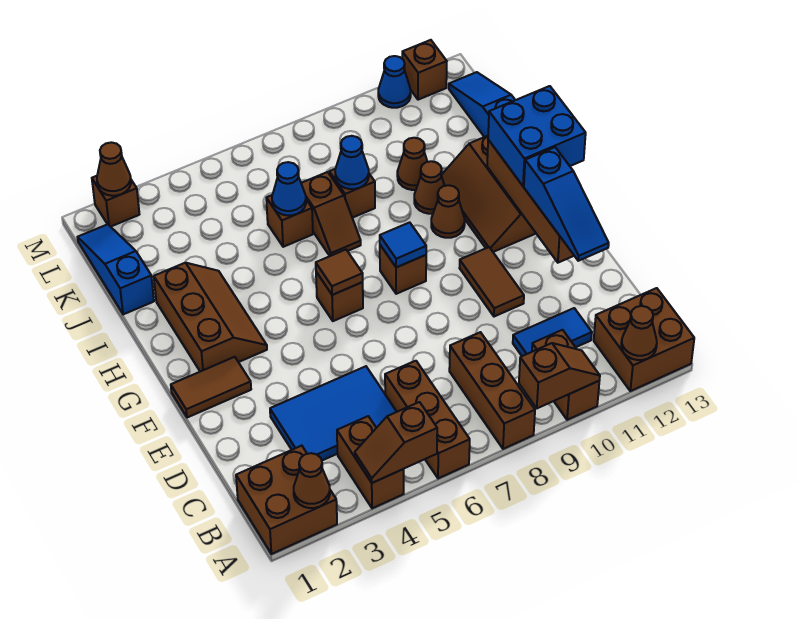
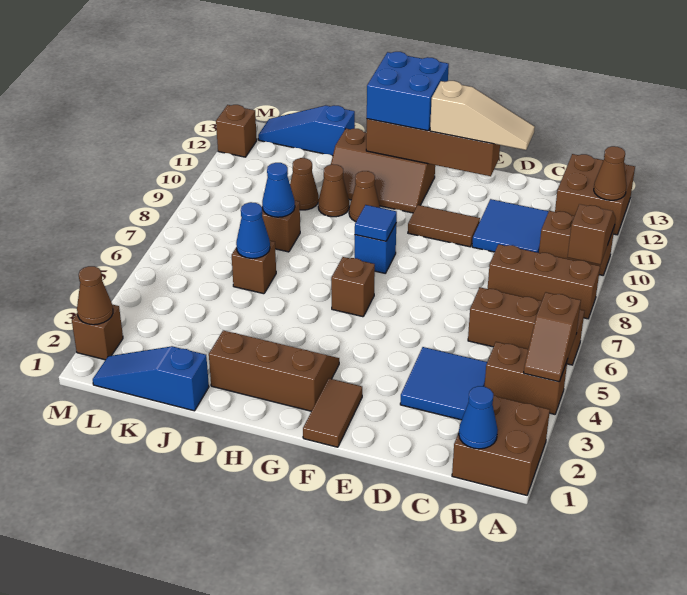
brown cone A2 level 2 -> none
blue tile C3:D5 level 1 -> blue tile C3:D4 level 1
blue tile C10:C11 level 1 -> blue tile C10:D11 level 1
blue slope D12:F12 level 3 top F -> tan slope D12:F12 level 3 top F
brown tile G6 level 2 -> none
brown brick G8 level 1 -> blue brick G8 level 1
brown slope I7:J7 level 1 top J -> none
blue cone M11 level 1 -> blue cone B1 level 2

